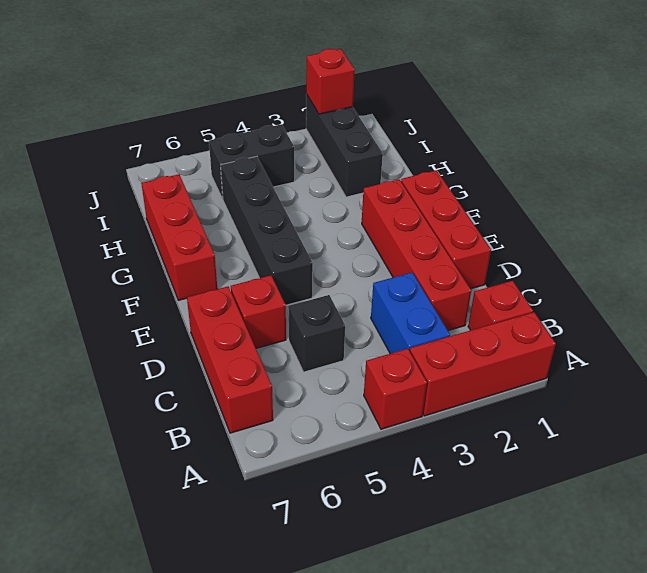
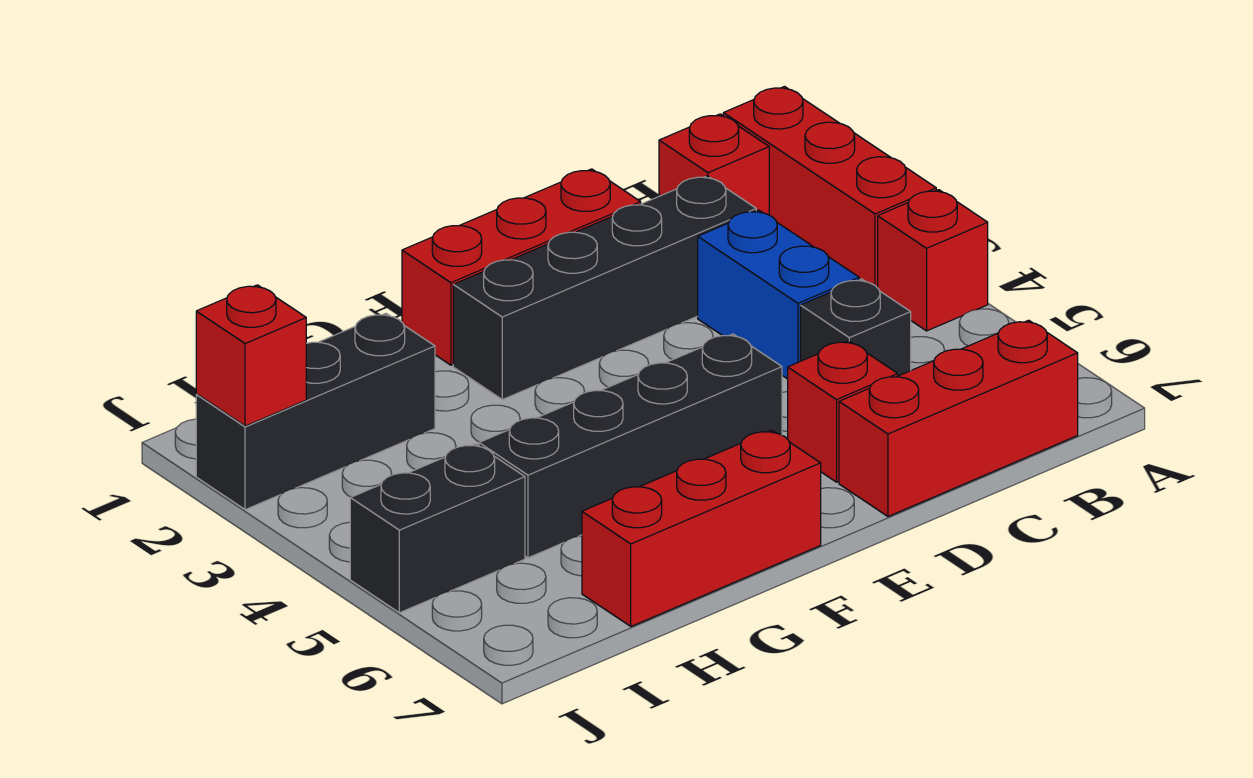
blue brick B3:C3 level 1 -> blue brick C3:C4 level 1
red brick C2:F2 level 1 -> black brick C2:F2 level 1
black brick I4:I5 level 1 -> black brick I5:J5 level 1

